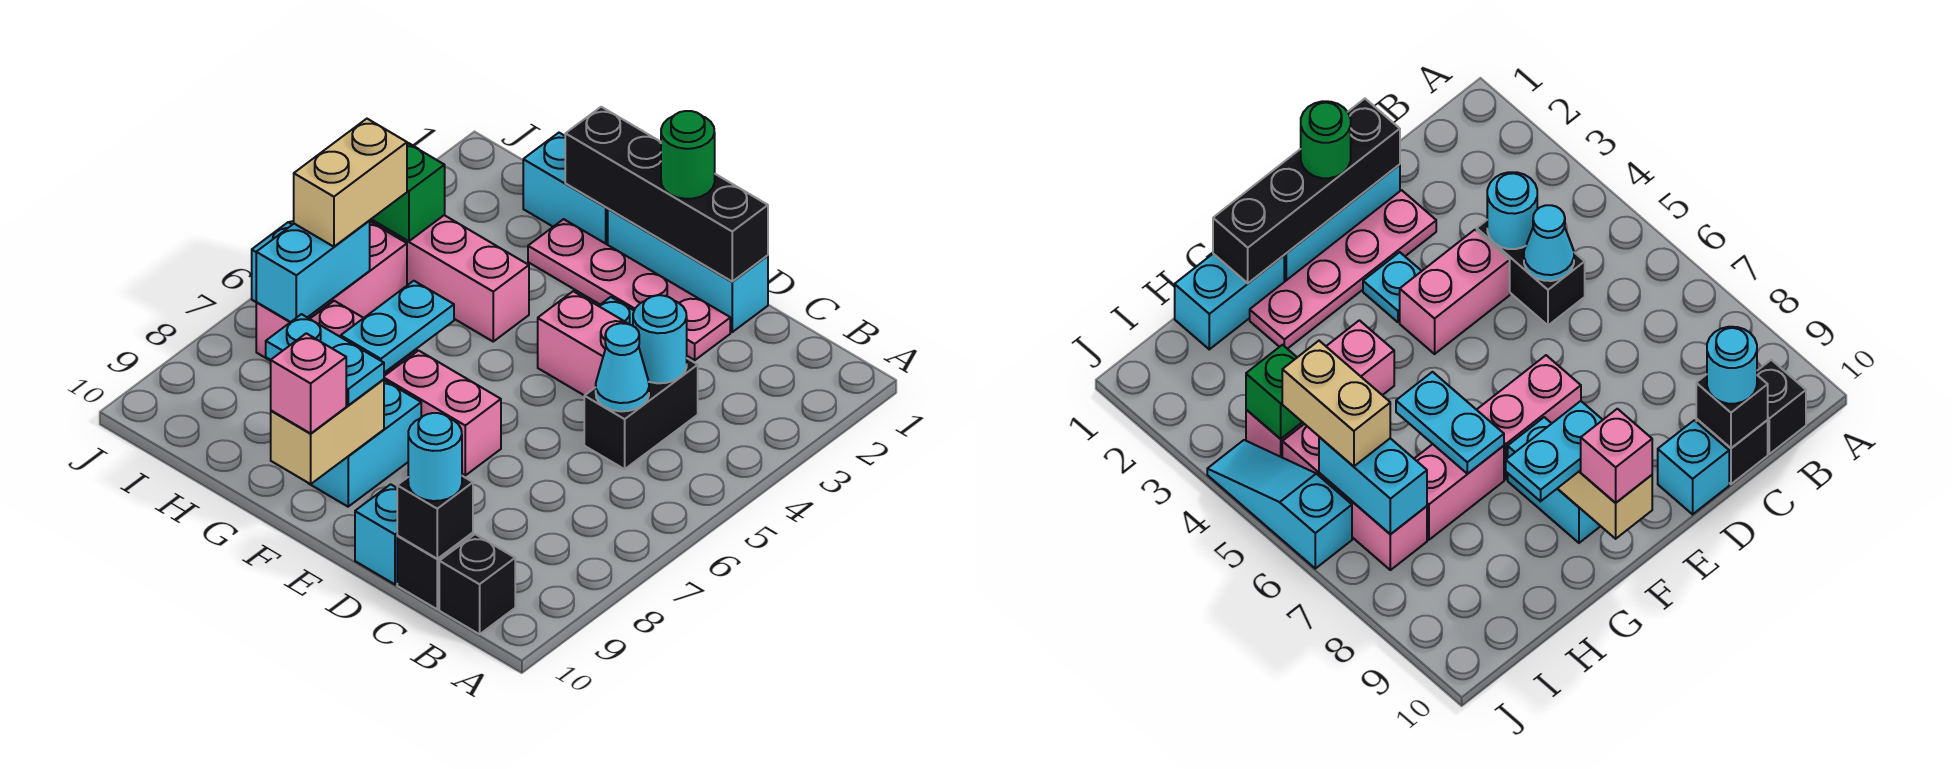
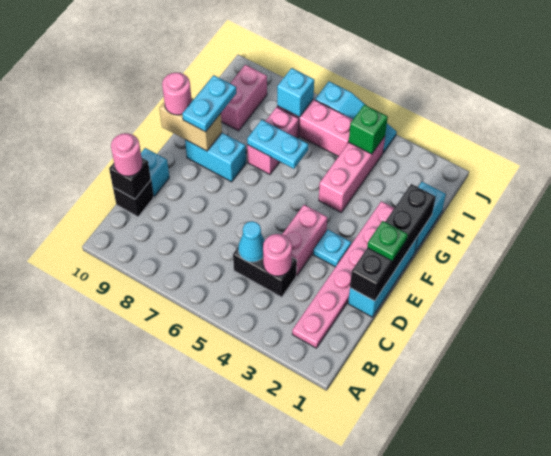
black brick B10 level 1 -> none
cyan round brick C4 level 2 -> pink round brick C4 level 2
cyan round brick C10 level 3 -> pink round brick C10 level 3
pink plate D2:G2 level 1 -> pink plate B2:G2 level 1
green round brick E1 level 3 -> green plate E1 level 3
pink brick E7:F7 level 1 -> pink brick H9:I9 level 1
pink brick F10 level 3 -> pink round brick F10 level 3
tan brick I5:I6 level 3 -> none
cyan brick I6:I7 level 2 -> cyan brick I7 level 2

